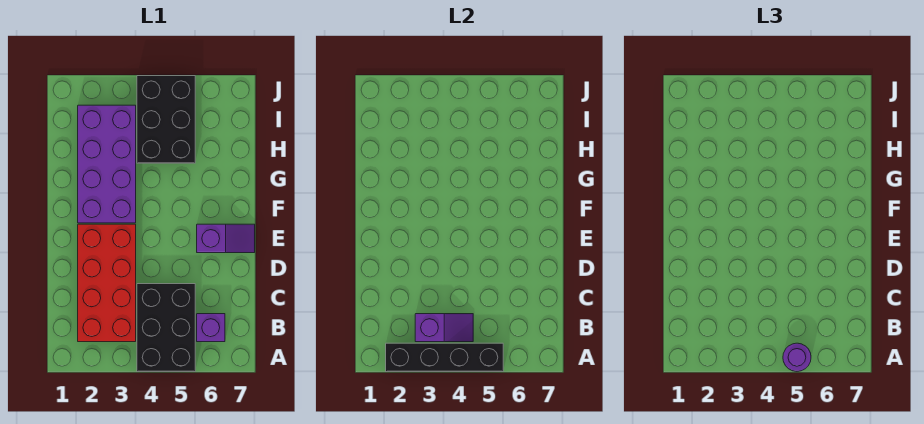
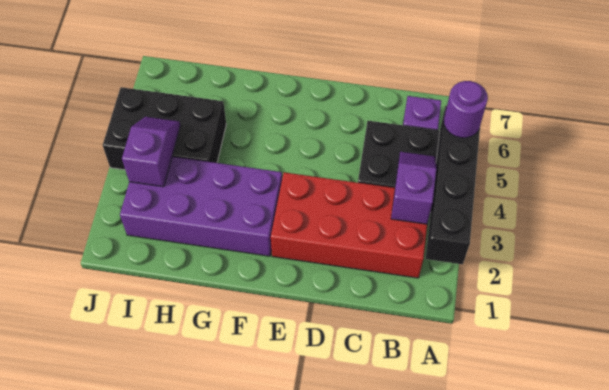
purple slope E6:E7 level 1 top 6 -> purple slope I3:I4 level 2 top 3

